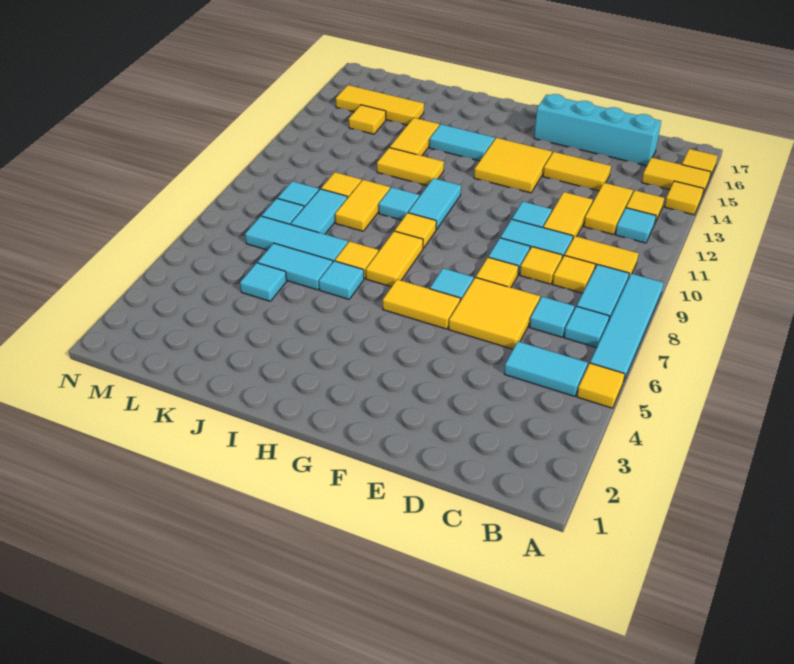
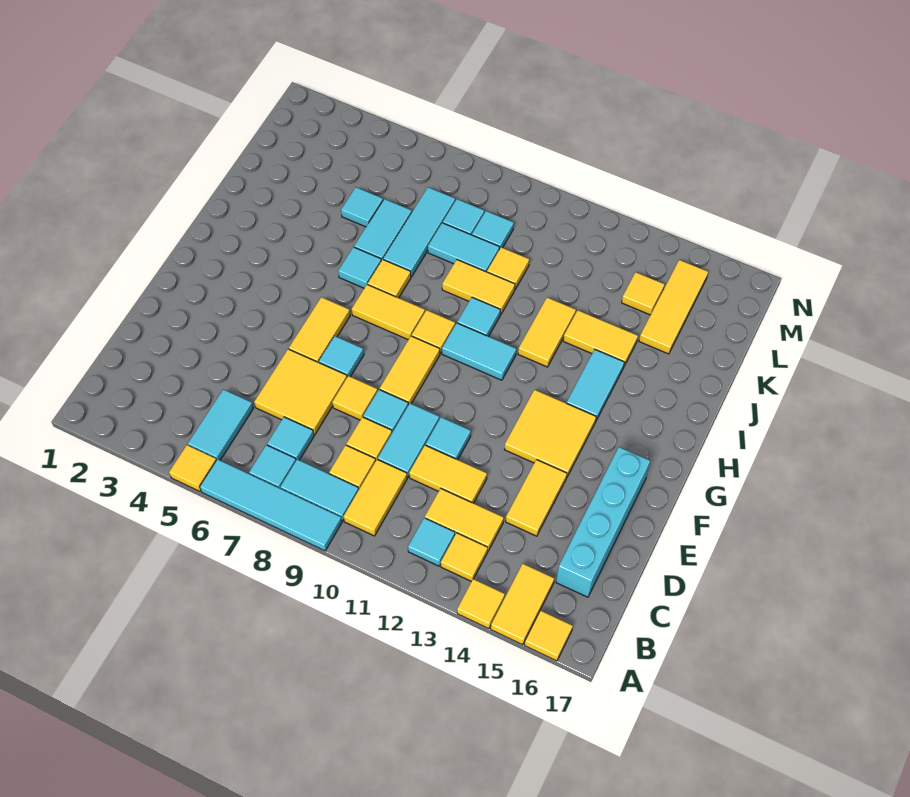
none -> yellow tile F9:G9 level 1

